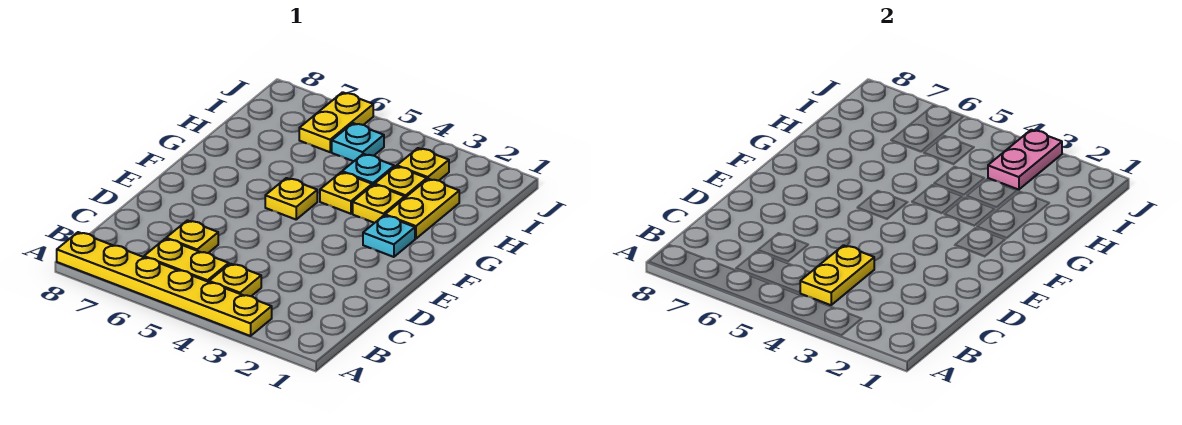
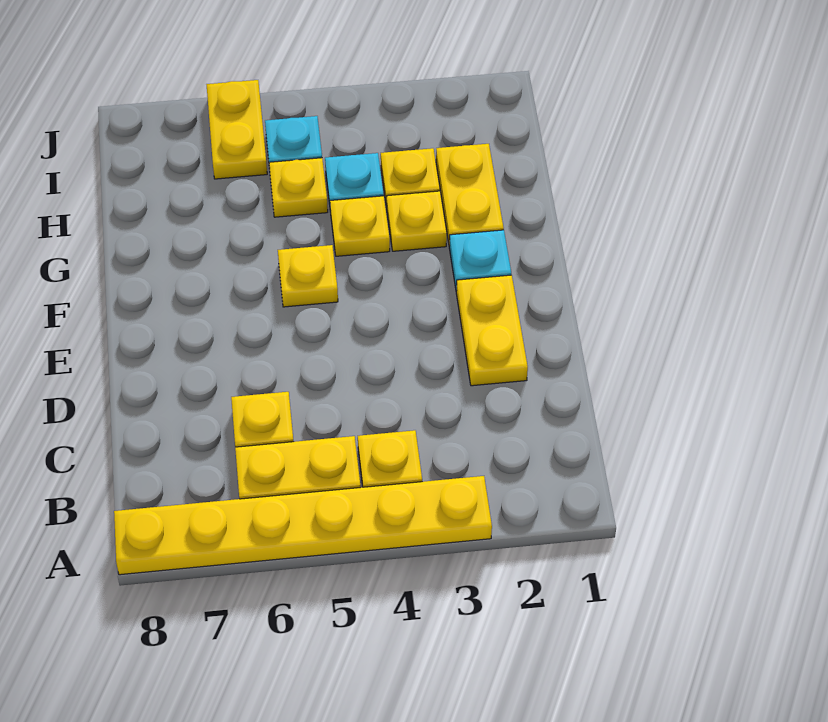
yellow plate B4:C4 level 2 -> yellow plate D2:E2 level 1
yellow plate I3 level 1 -> yellow plate H5 level 1
pink plate I3:J3 level 2 -> none

